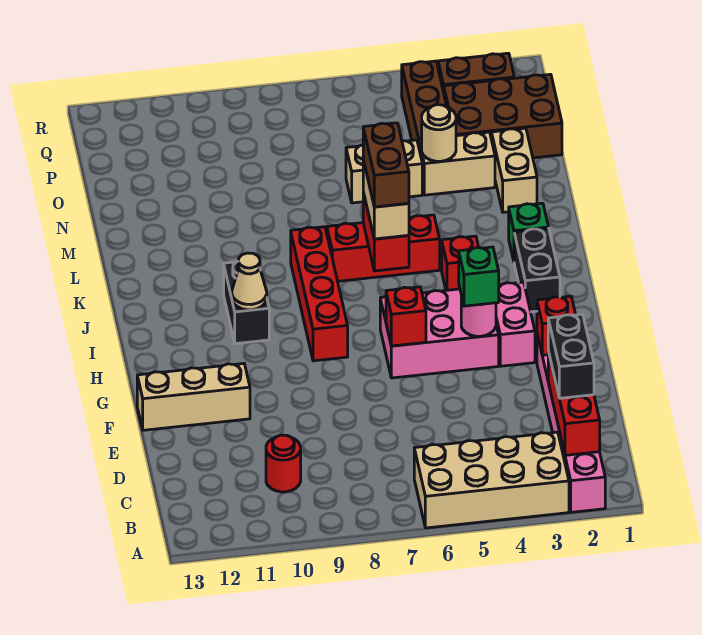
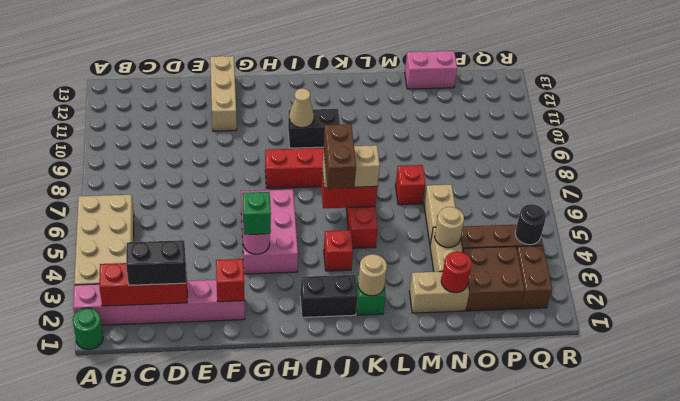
none -> green round brick A1 level 1
red round brick C10 level 1 -> red round brick N2 level 2
pink brick G3:H3 level 1 -> pink brick N13:O13 level 1
red brick G6 level 2 -> red brick M7 level 1
brown brick J6:K6 level 4 -> brown brick J5:J6 level 4
none -> tan round brick K2 level 2
brown brick O1:P3 level 1 -> brown brick O2:P3 level 1
none -> black round brick Q4 level 2

